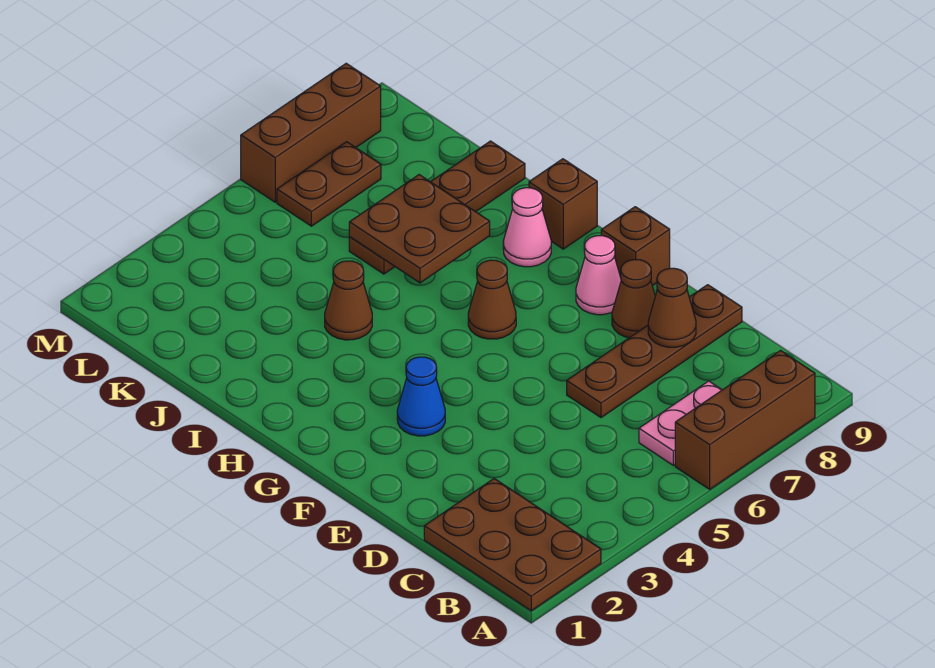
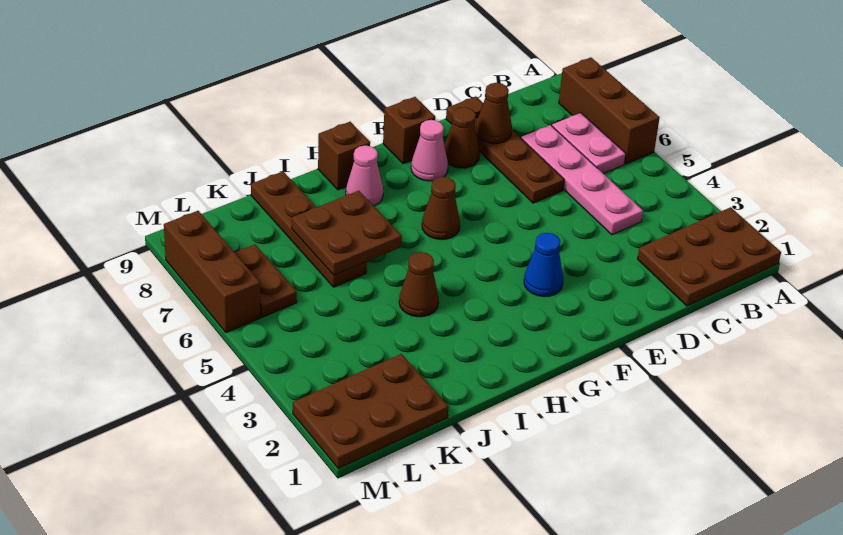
none -> pink plate C4:C7 level 1
none -> brown plate K1:M2 level 1

